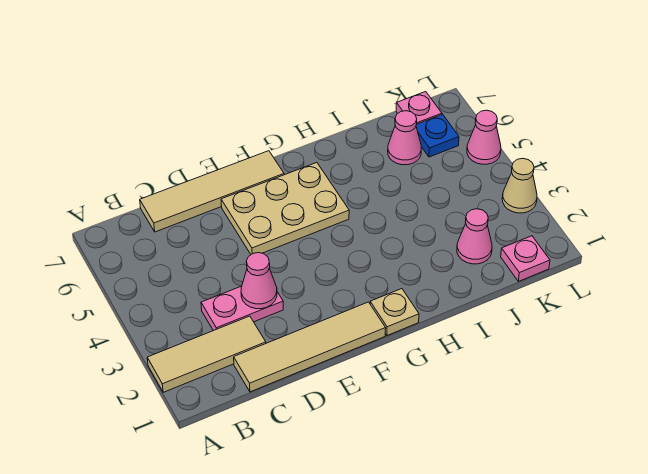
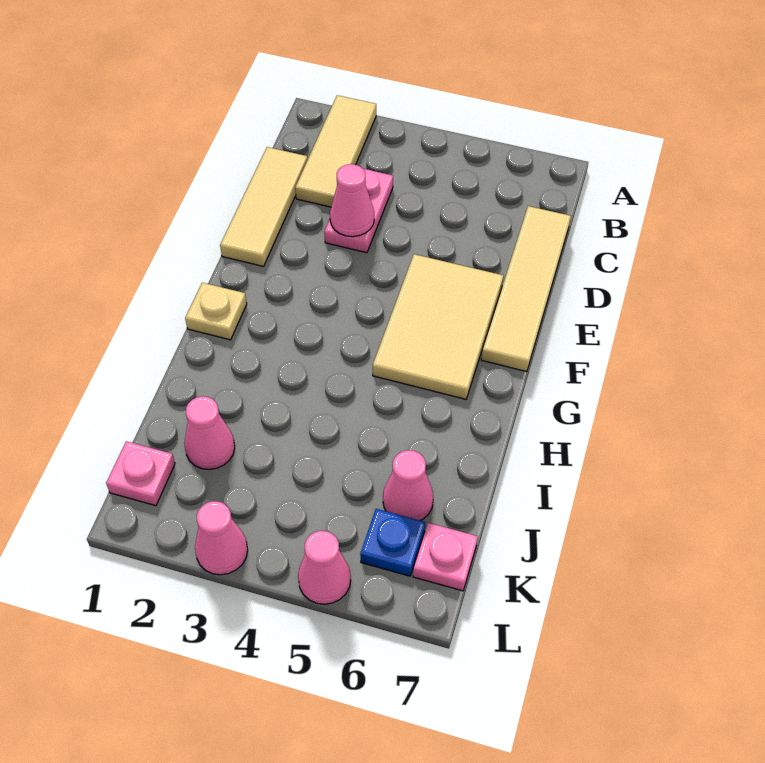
tan tile C1:F1 level 1 -> tan tile C1:E1 level 1
tan plate E5:G6 level 1 -> tan tile E5:G6 level 1
tan cone L3 level 1 -> pink cone L3 level 1

